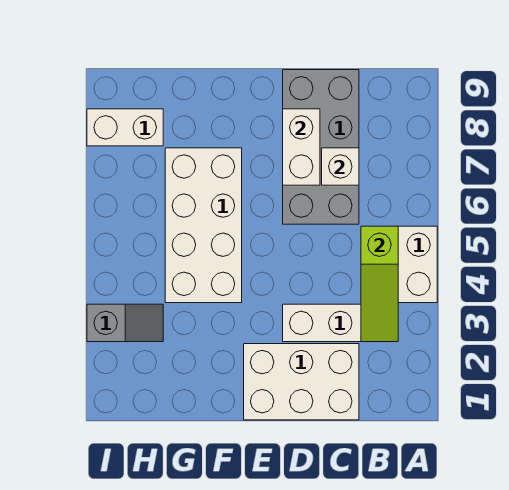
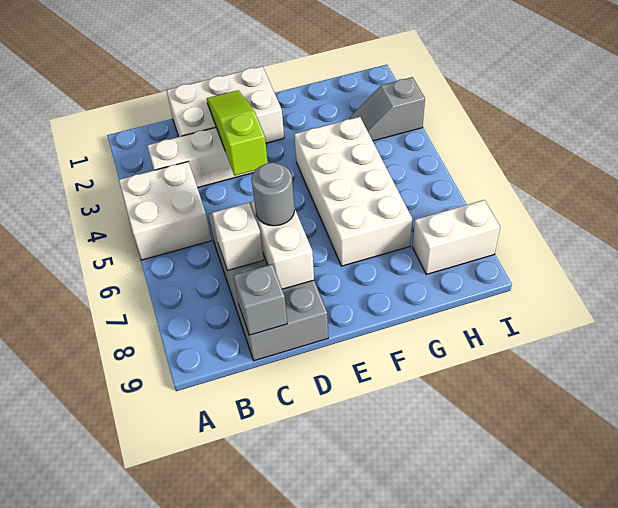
lime slope B3:B5 level 2 top 5 -> lime slope D2:D4 level 2 top 4
none -> grey brick C9 level 2
none -> grey round brick D7 level 3

